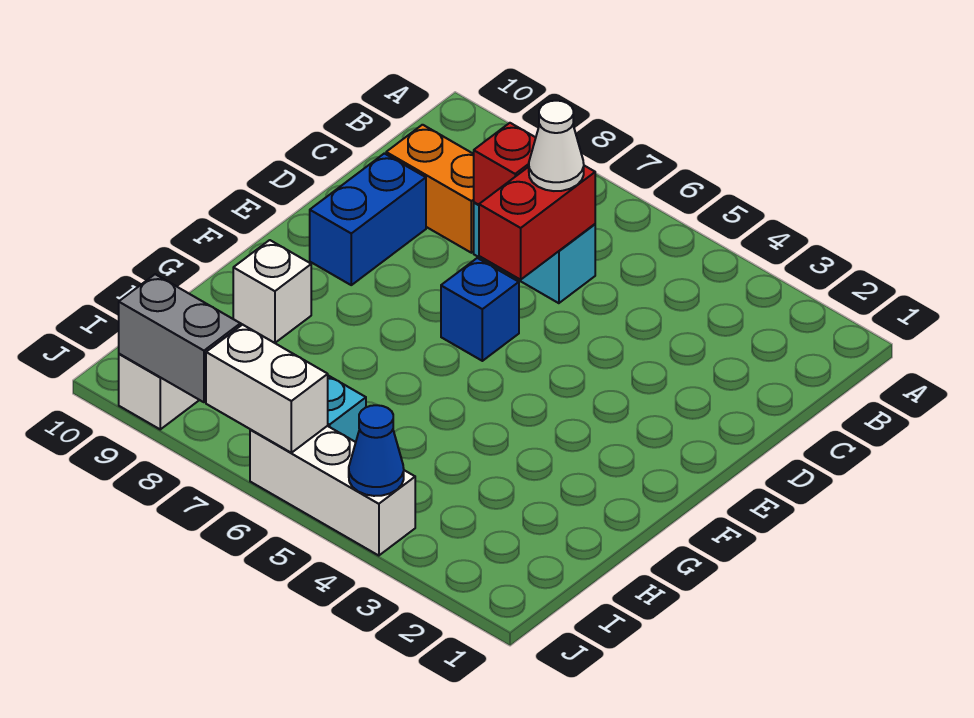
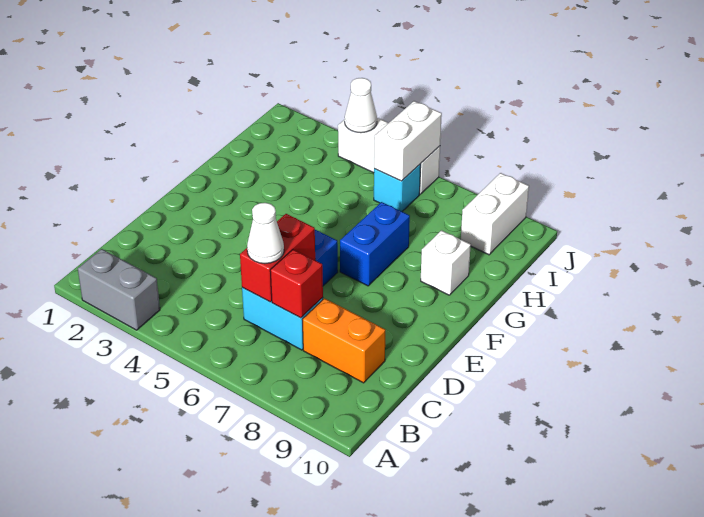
blue brick D9:E9 level 1 -> blue brick F7:G7 level 1
blue cone J4 level 2 -> white cone J4 level 2
white brick J6:J7 level 2 -> white brick I6:J6 level 2
grey brick J8:J9 level 2 -> grey brick A2:A3 level 1

